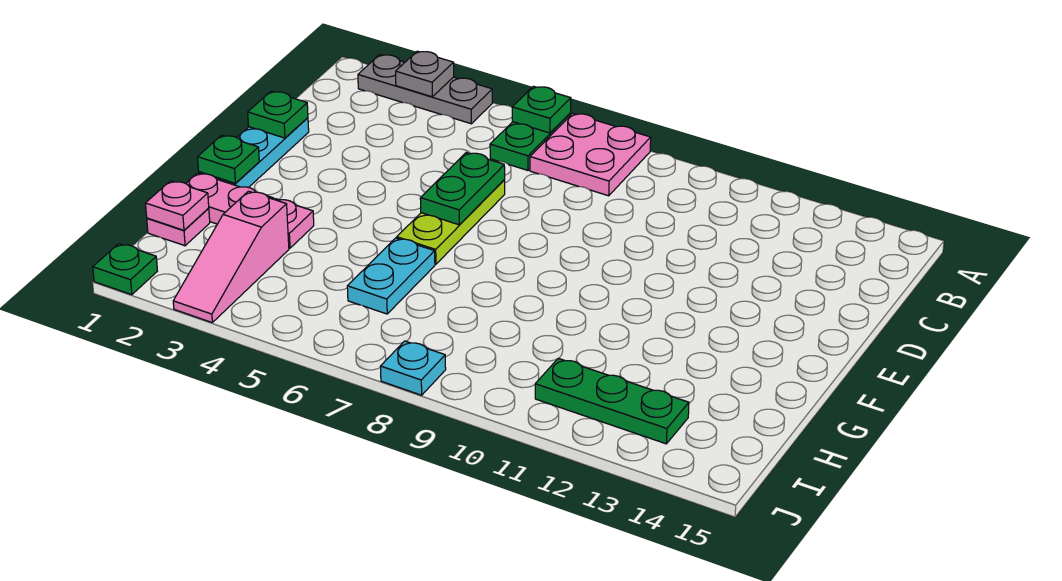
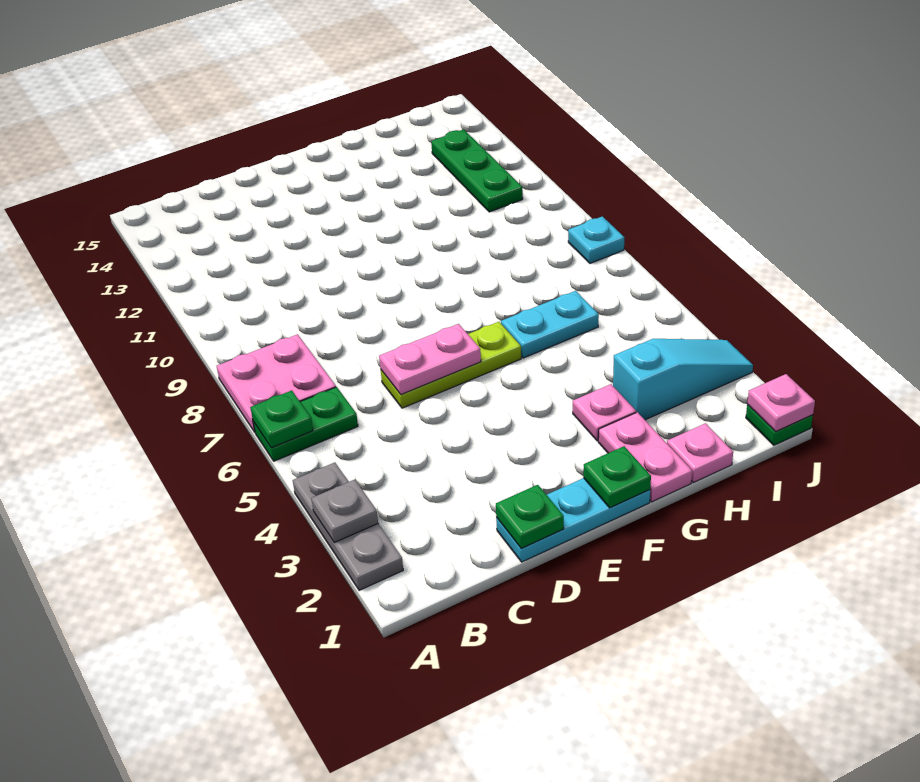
green plate D6:E6 level 2 -> pink plate D6:E6 level 2
pink plate H1 level 2 -> pink plate J1 level 2
pink slope H3:J3 level 1 top H -> cyan slope H3:J3 level 1 top H

